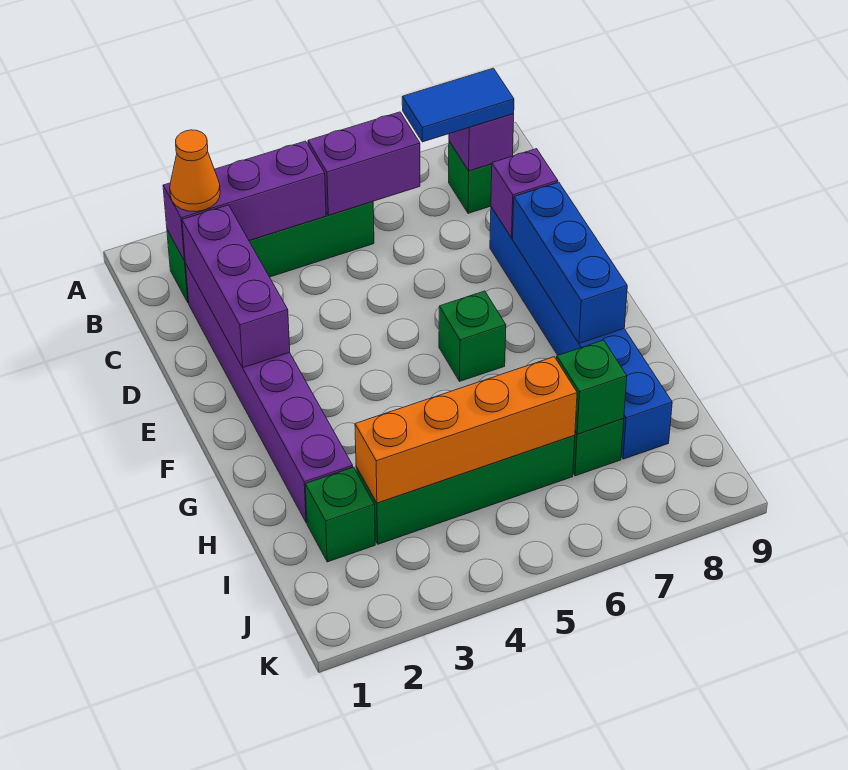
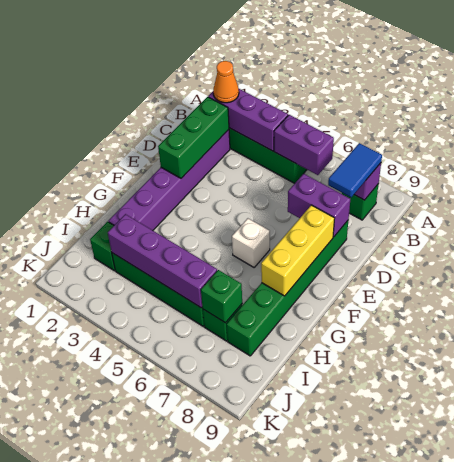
blue tile B7:B8 level 3 -> blue tile B8:C8 level 3
purple brick C2:E2 level 2 -> green brick C2:E2 level 2
blue brick D8:I8 level 1 -> green brick D8:I8 level 1
purple brick D8 level 2 -> purple brick D7:D8 level 2
blue brick E8:G8 level 2 -> yellow brick E8:G8 level 2
green brick F6 level 1 -> white brick F6 level 1
orange brick I3:I6 level 2 -> purple brick I3:I6 level 2

